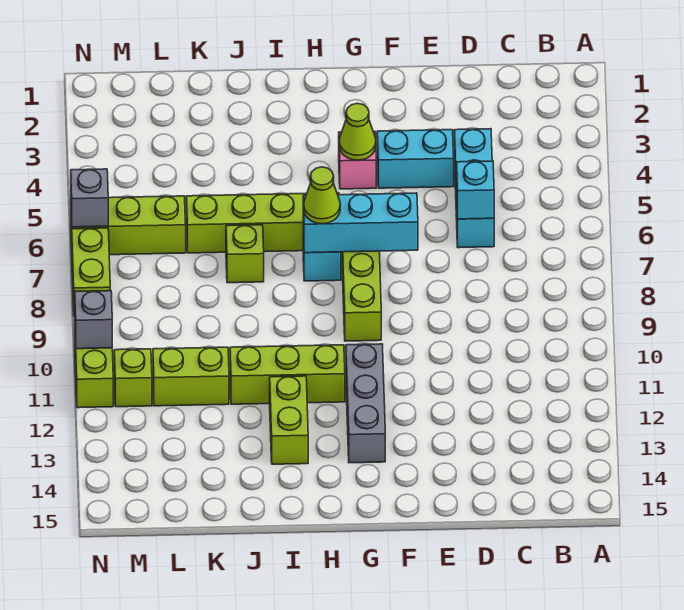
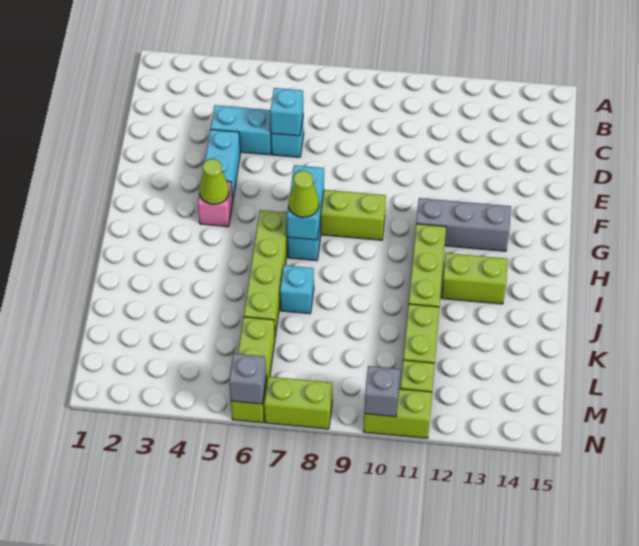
cyan brick F7:H7 level 2 -> cyan brick G7:H7 level 2
lime brick J7 level 1 -> cyan brick J7 level 1

